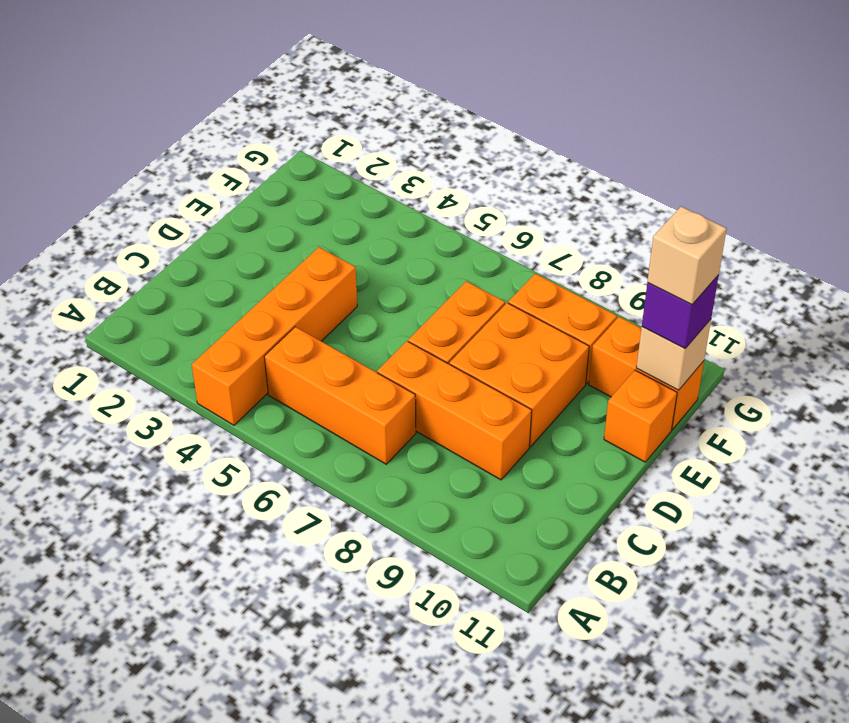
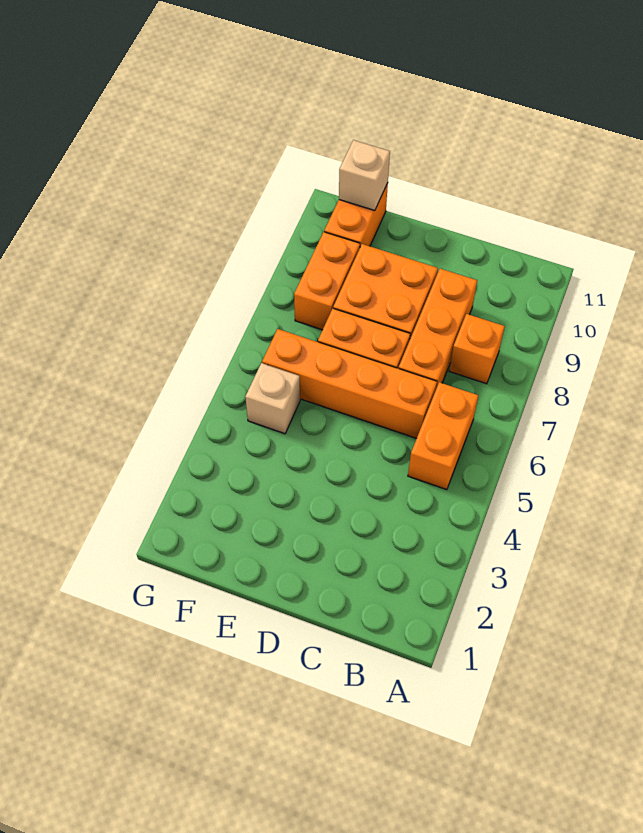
orange brick A4:D4 level 1 -> orange brick C6:F6 level 1
orange brick B5:B7 level 1 -> orange brick B5:B6 level 1
orange brick E11 level 1 -> orange brick B8 level 1
purple brick F11 level 3 -> none
tan brick F11 level 4 -> tan brick F5 level 1

